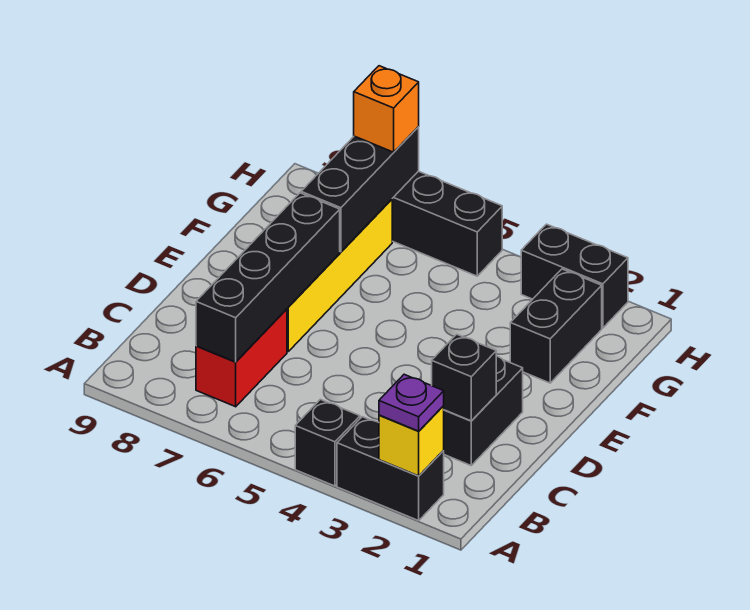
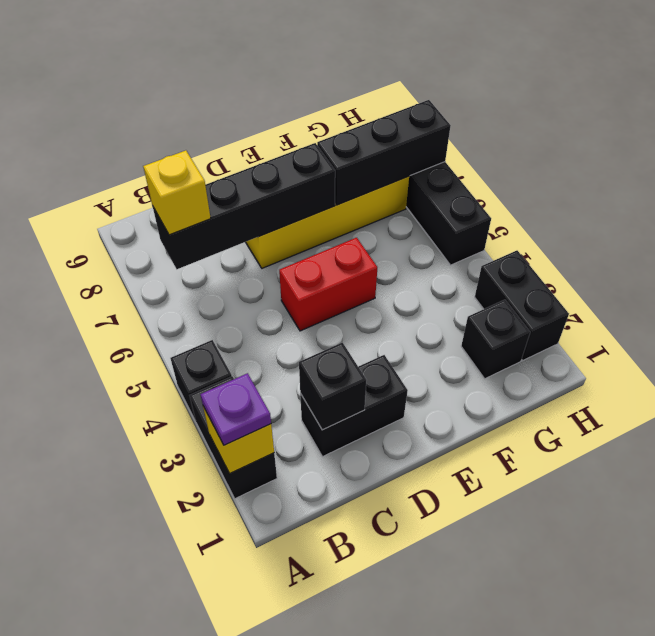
red brick B7:C7 level 1 -> red brick D5:E5 level 1
none -> yellow brick B7 level 3
black brick F2:G2 level 1 -> black brick G2 level 1
orange brick H7 level 3 -> none

